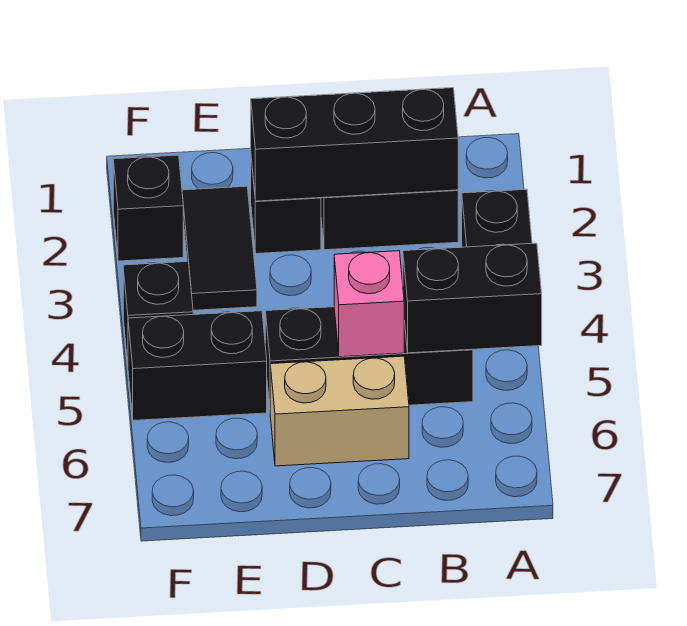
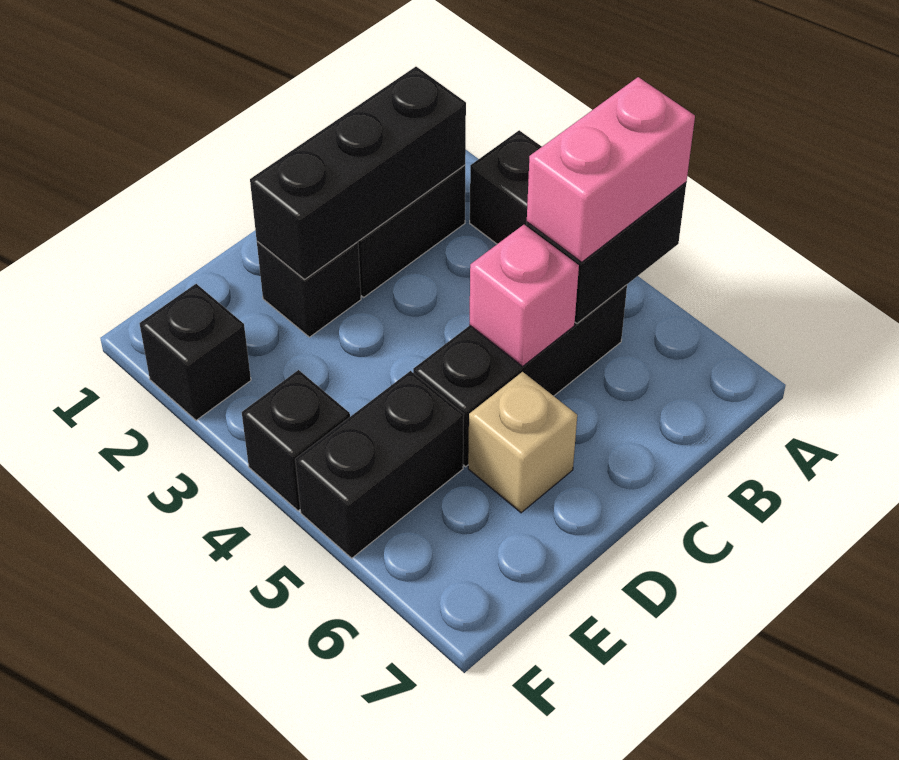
none -> pink brick A5:B5 level 3
tan brick C6:D6 level 1 -> tan brick D6 level 1
black tile E2:E3 level 1 -> none

